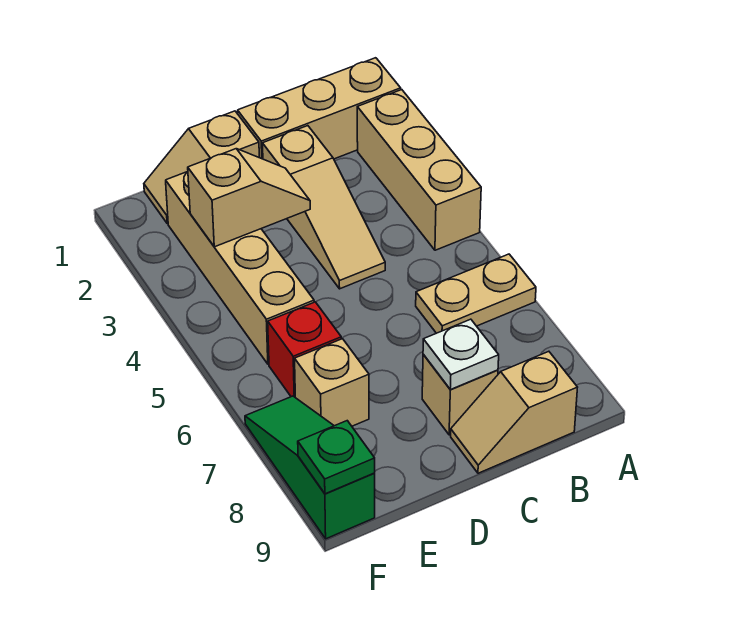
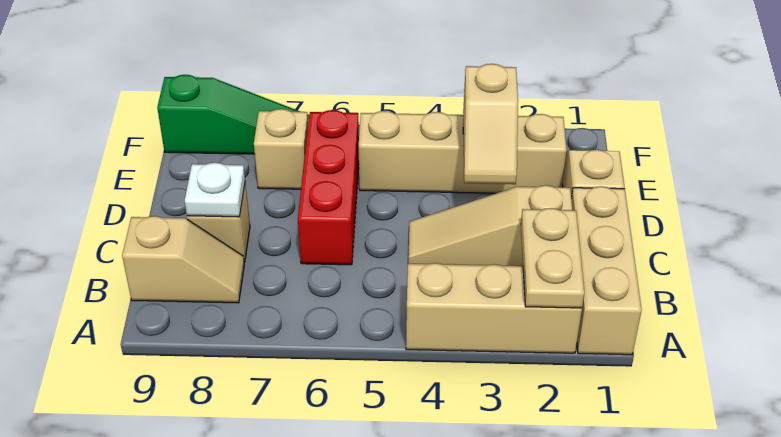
tan plate A6:B6 level 1 -> tan plate A2:B2 level 2
tan slope B9:C9 level 1 top B -> tan slope B8:B9 level 1 top 9
red brick E6 level 1 -> red brick C6:E6 level 1
green plate F9 level 2 -> none

